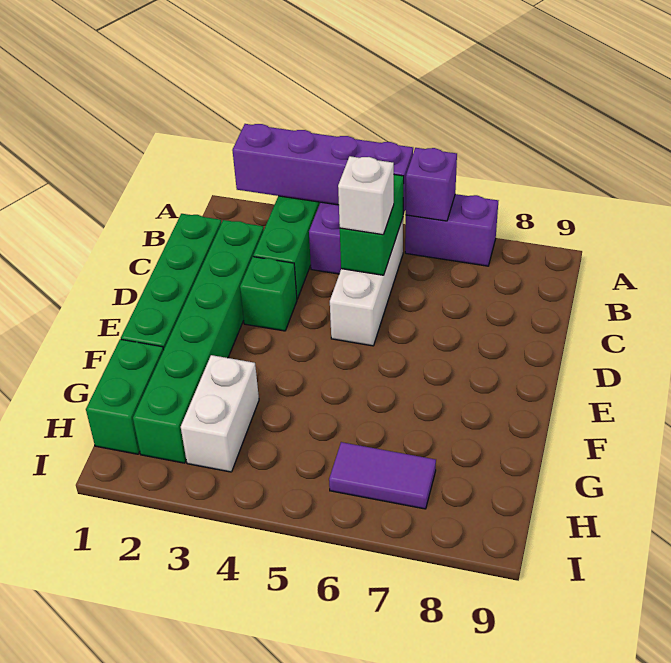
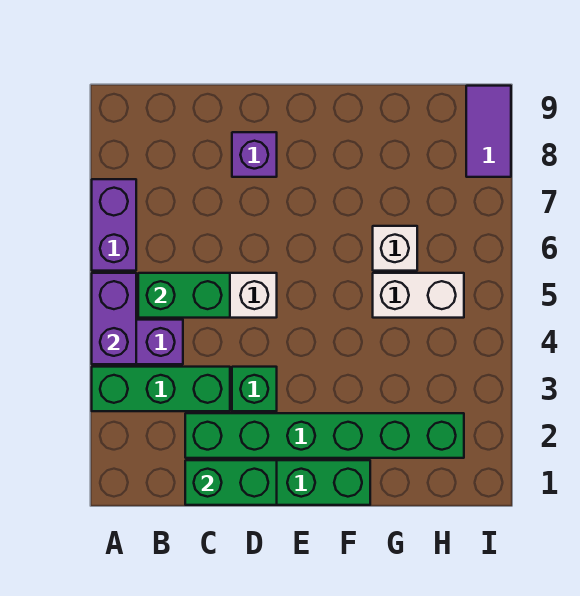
purple brick A2:A5 level 2 -> purple brick A4:A5 level 2
purple brick A6 level 2 -> purple brick D8 level 1
white brick C5 level 3 -> white brick G6 level 1
green brick G1:H1 level 1 -> green brick C1:D1 level 2
white brick G3:H3 level 1 -> white brick G5:H5 level 1
purple tile H6:H7 level 1 -> purple tile I8:I9 level 1

